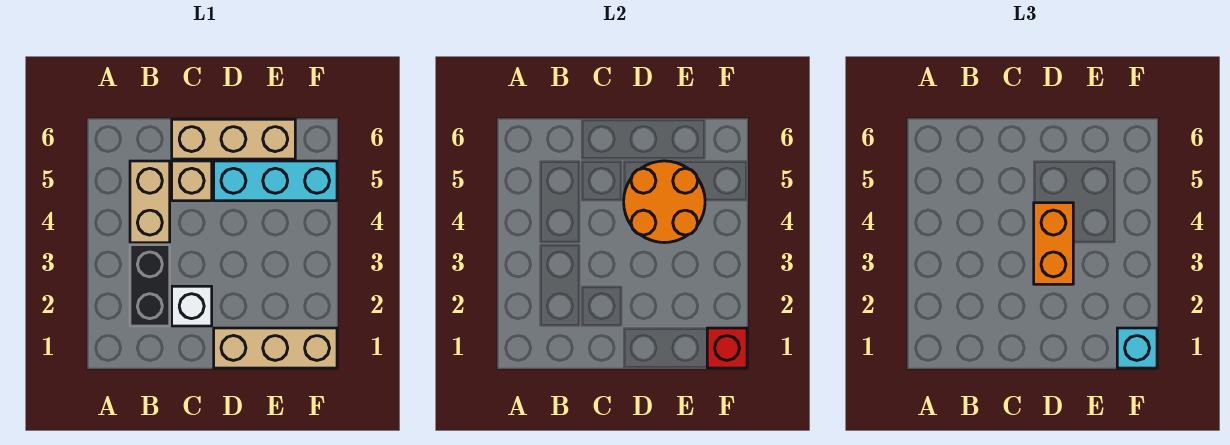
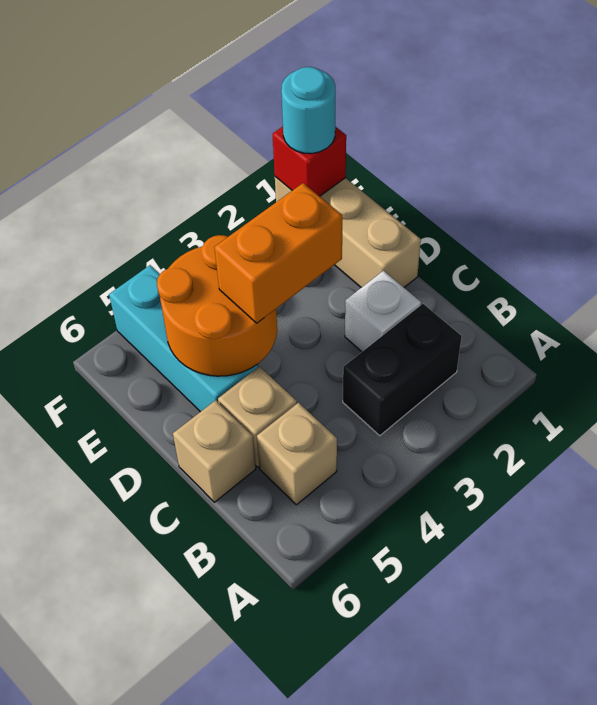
tan brick B4:B5 level 1 -> tan brick B5 level 1
tan brick C6:E6 level 1 -> tan brick C6 level 1
cyan brick F1 level 3 -> cyan round brick F1 level 3

